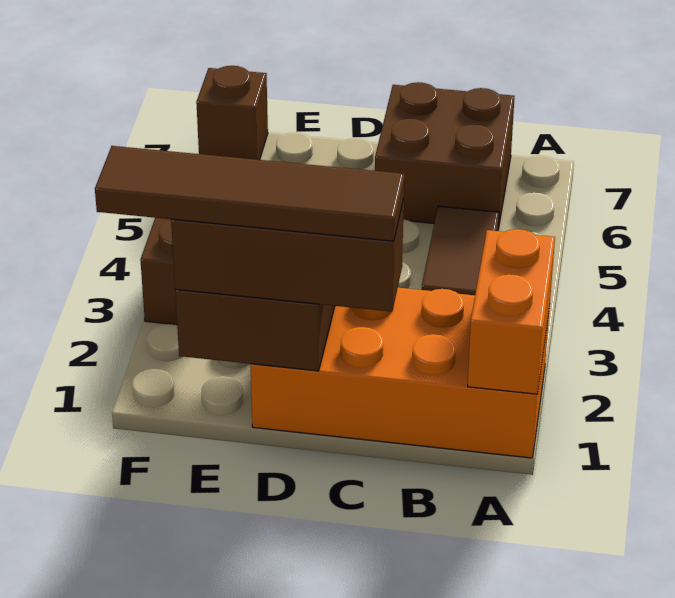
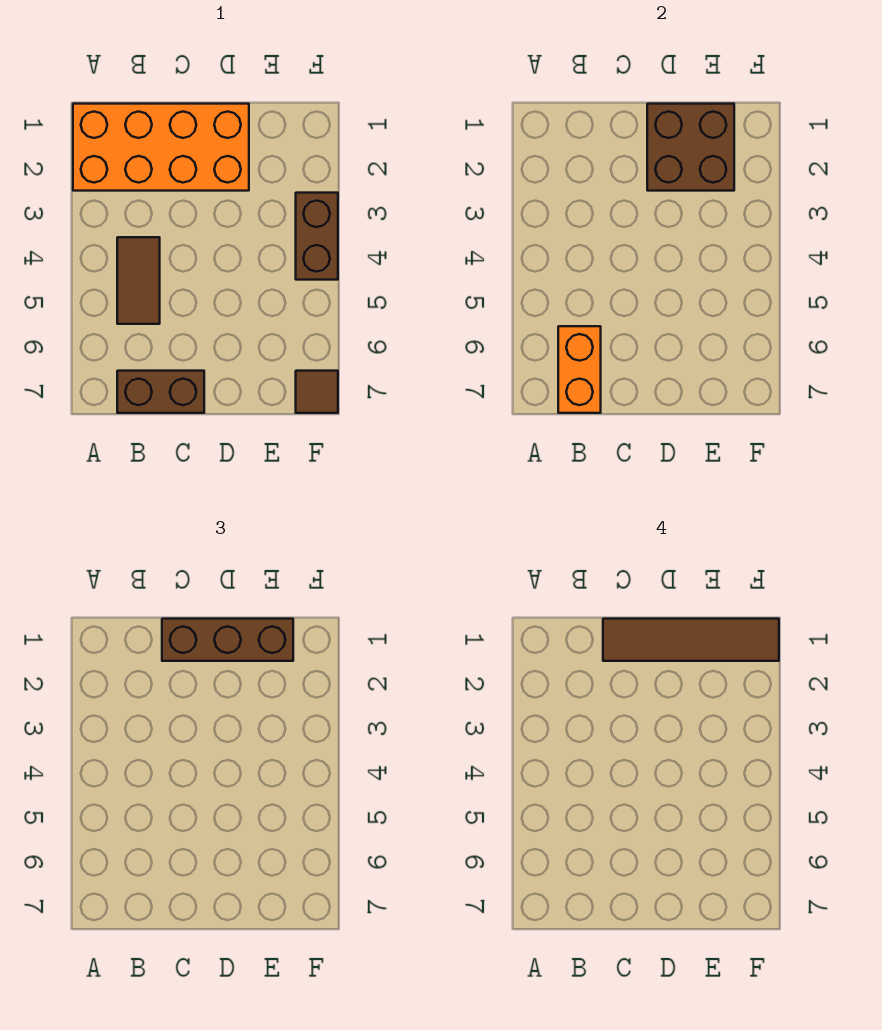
orange brick A1:A2 level 2 -> orange brick B6:B7 level 2
brown brick B6:C7 level 1 -> brown brick B7:C7 level 1
brown brick F7 level 1 -> brown tile F7 level 1

